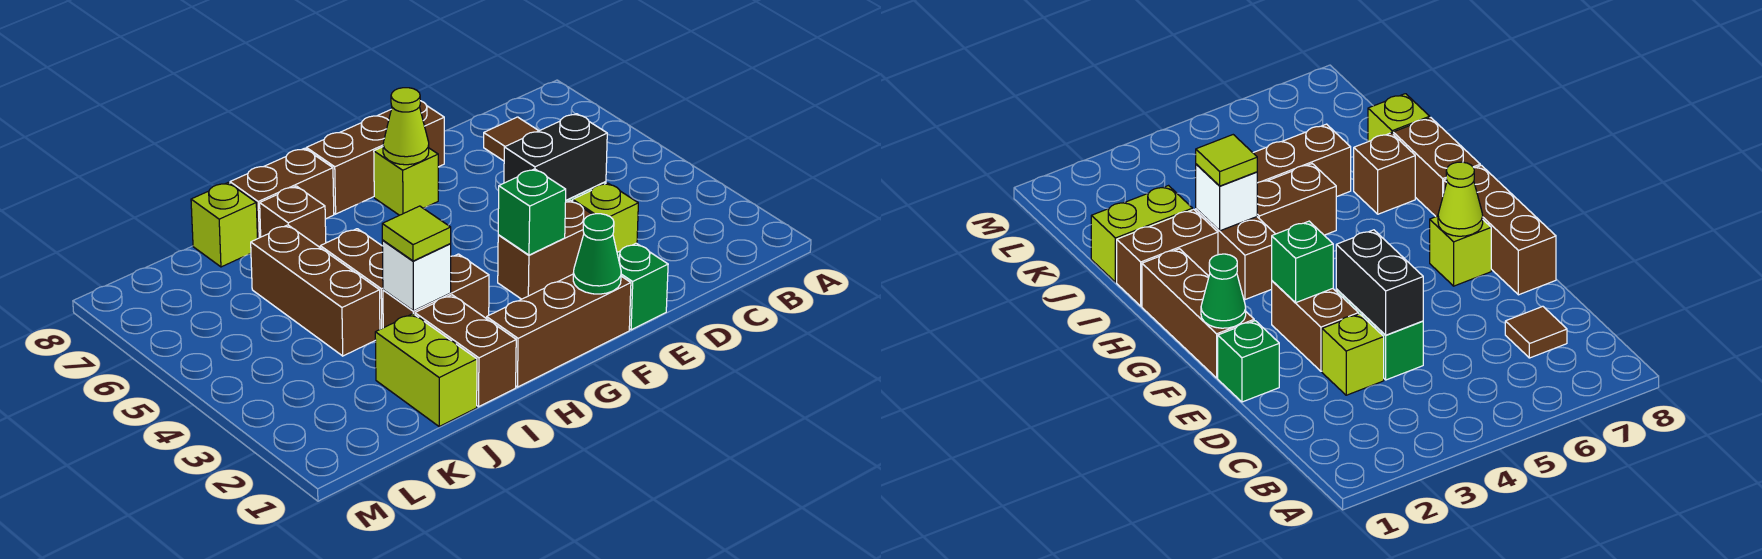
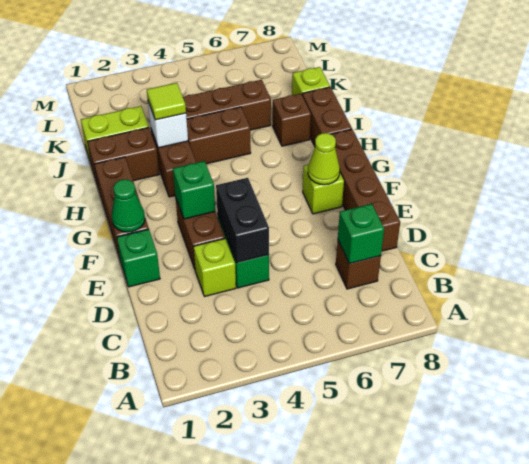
brown tile C7 level 1 -> brown brick C7 level 1
none -> green brick C7 level 2
brown brick E8:G8 level 1 -> brown brick D8:G8 level 1

